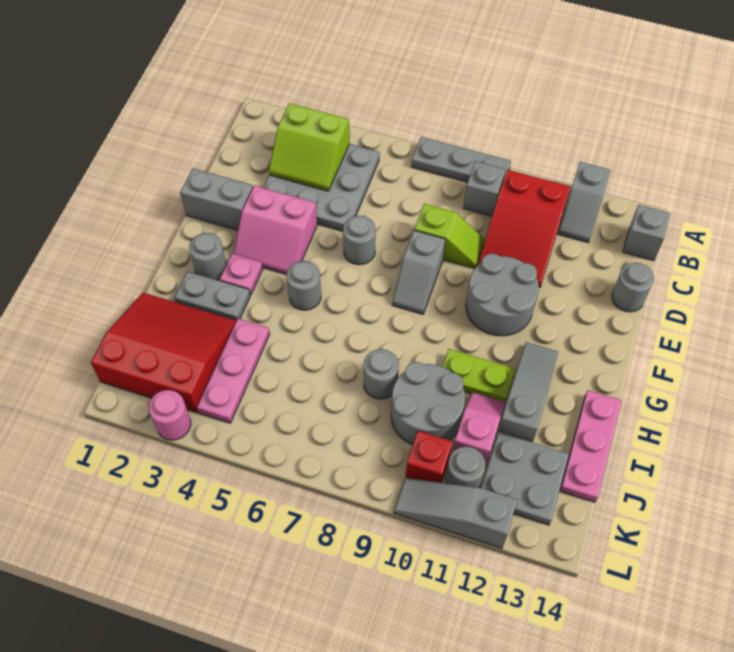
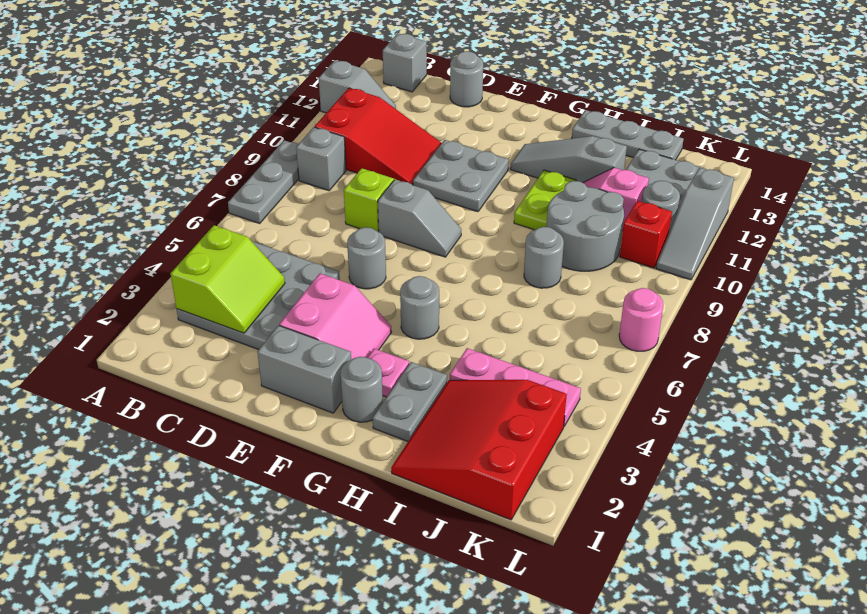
grey brick E1:E2 level 1 -> grey brick E2:F2 level 1
grey round brick E10:F11 level 1 -> grey plate E10:F11 level 1
pink plate H14:J14 level 1 -> grey plate H14:J14 level 1
pink round brick L3 level 1 -> pink round brick L7 level 1

